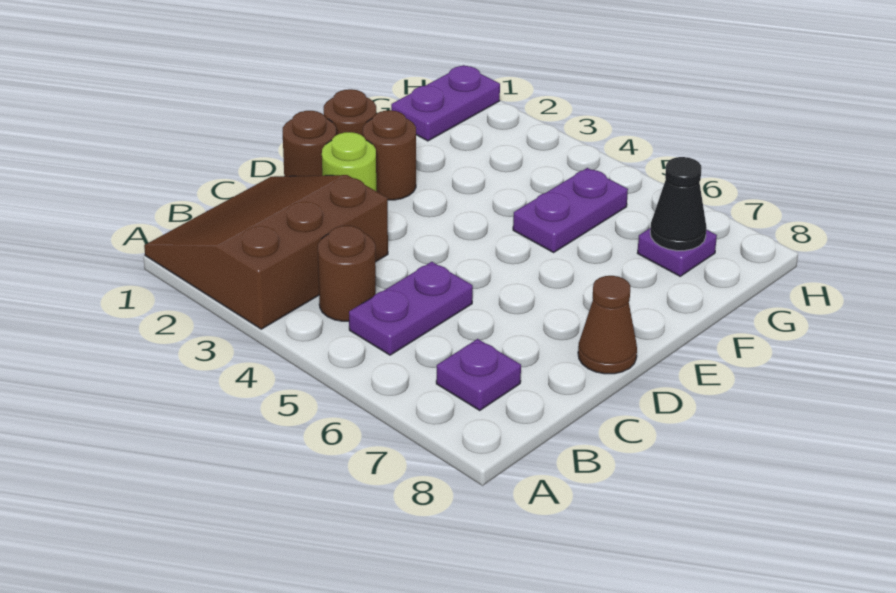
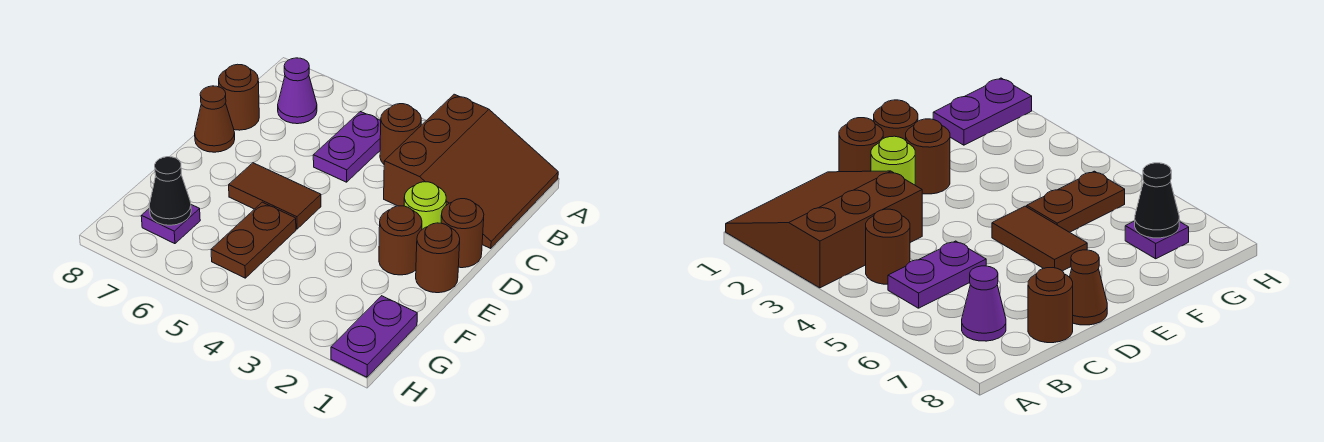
purple plate B7 level 1 -> purple cone B7 level 1
none -> brown round brick C8 level 1
none -> brown tile E5:E6 level 1
purple plate F5:G5 level 1 -> brown plate F5:G5 level 1

